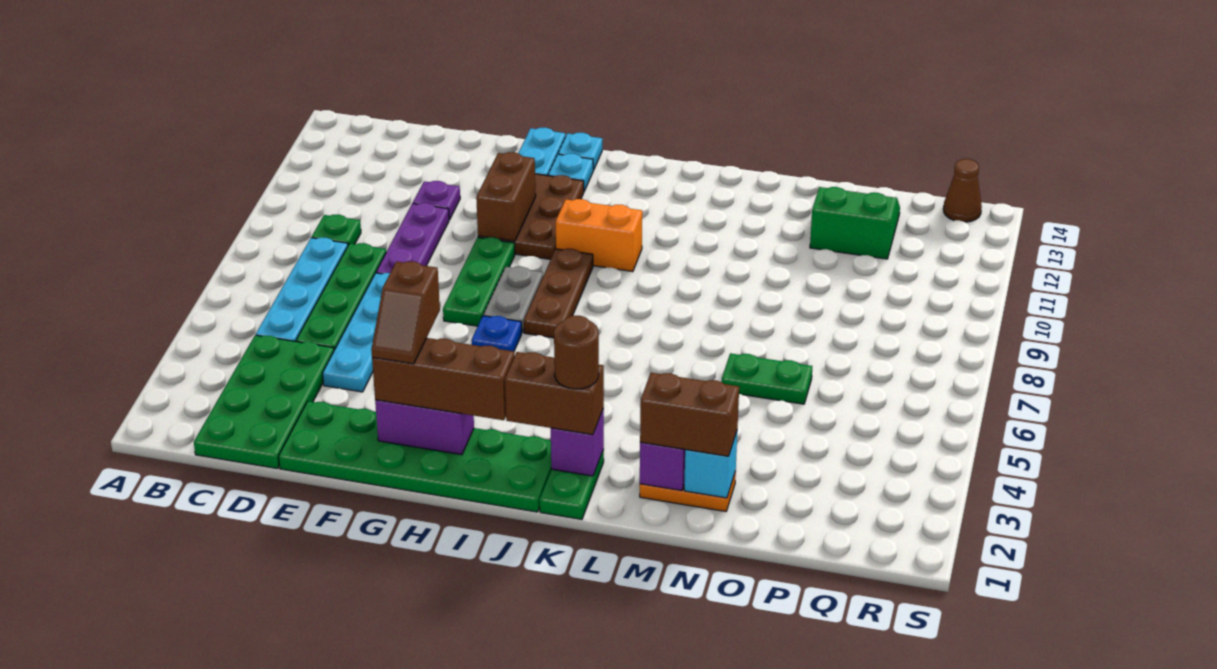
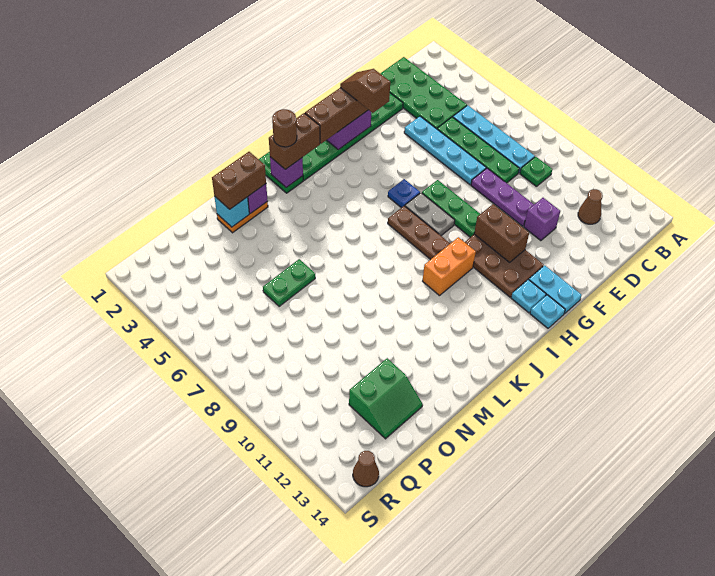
none -> brown cone C12 level 1
purple plate E11 level 1 -> purple brick E11 level 1

